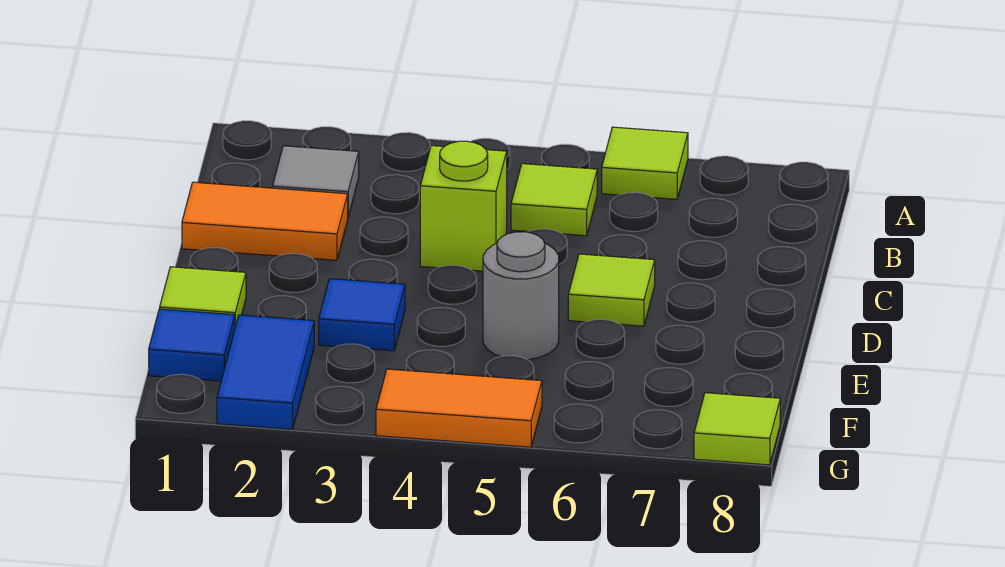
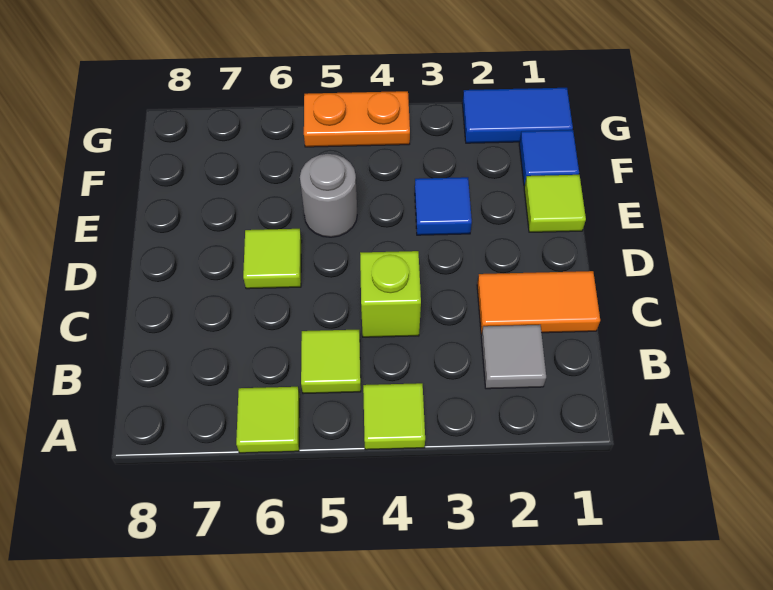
blue tile F2:G2 level 1 -> blue tile G1:G2 level 1
orange tile G4:G5 level 1 -> orange plate G4:G5 level 1
lime tile G8 level 1 -> lime tile A4 level 1

